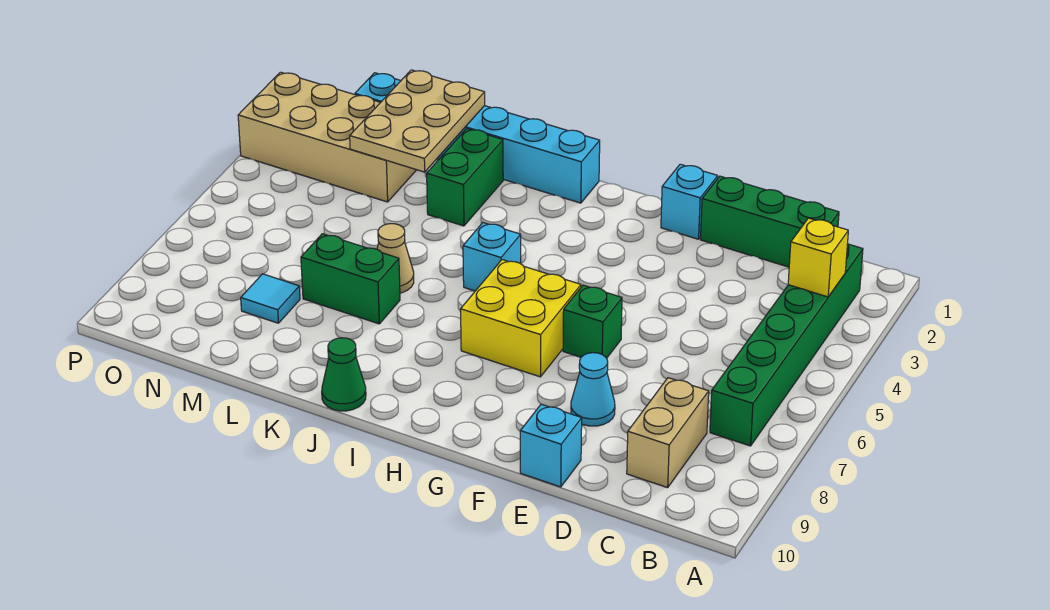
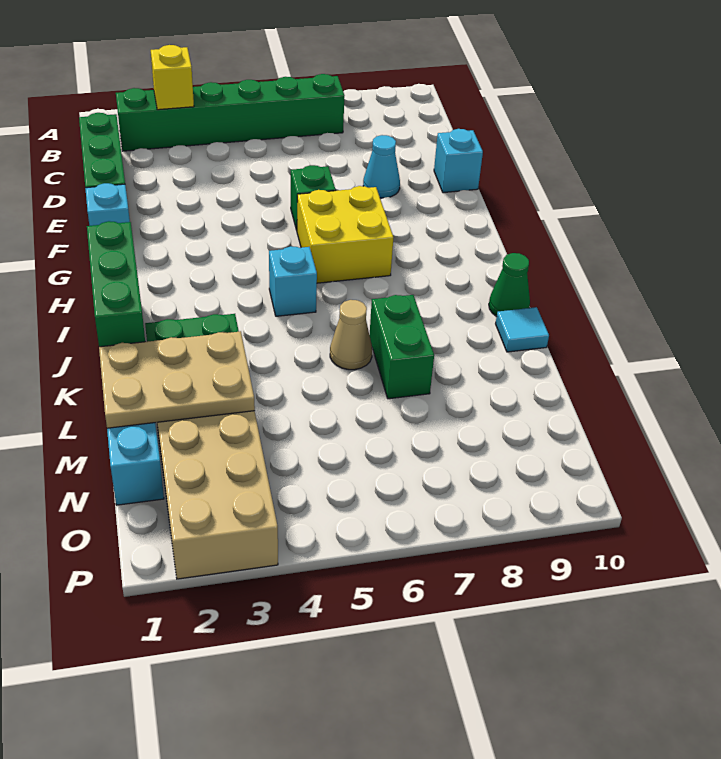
tan brick C8:C9 level 1 -> none
none -> green brick I1:K1 level 2
cyan tile M8 level 1 -> cyan tile K10 level 1

